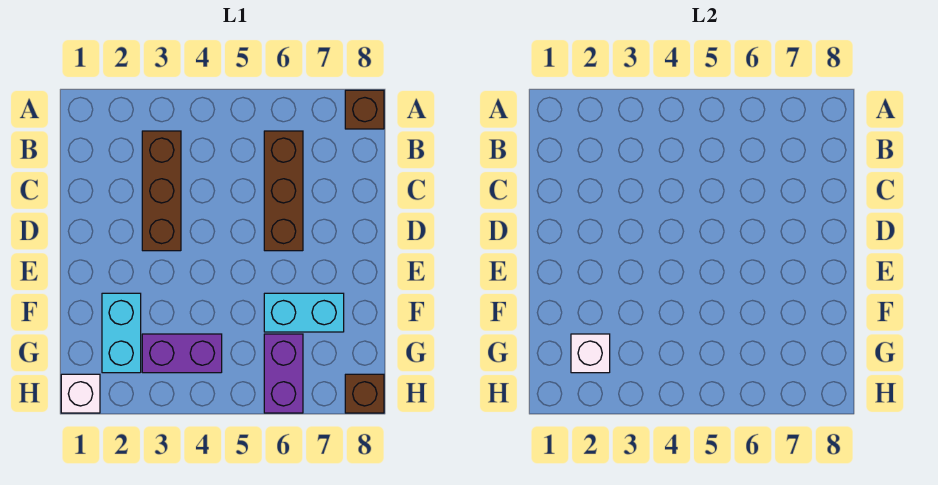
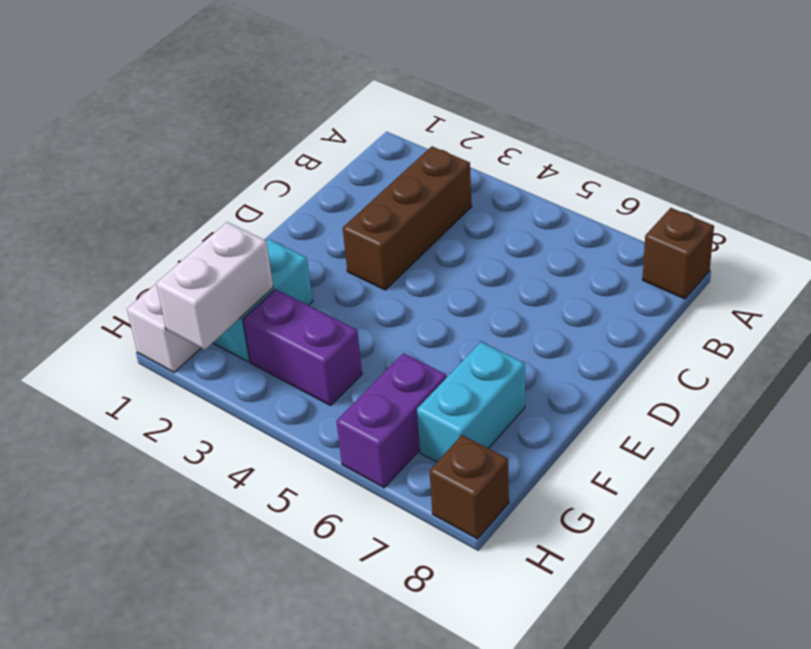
brown brick B6:D6 level 1 -> none
cyan brick F6:F7 level 1 -> cyan brick F7:G7 level 1
white brick G2 level 2 -> white brick G2:H2 level 2

